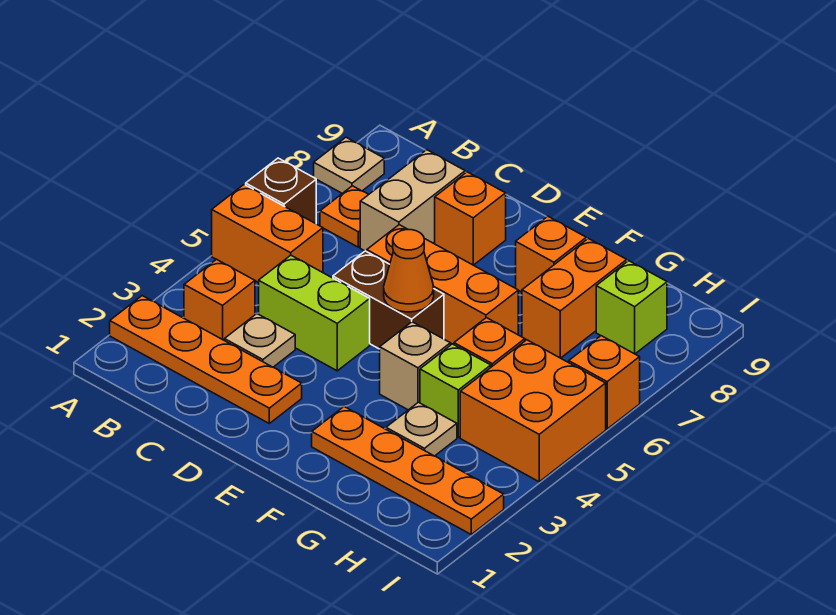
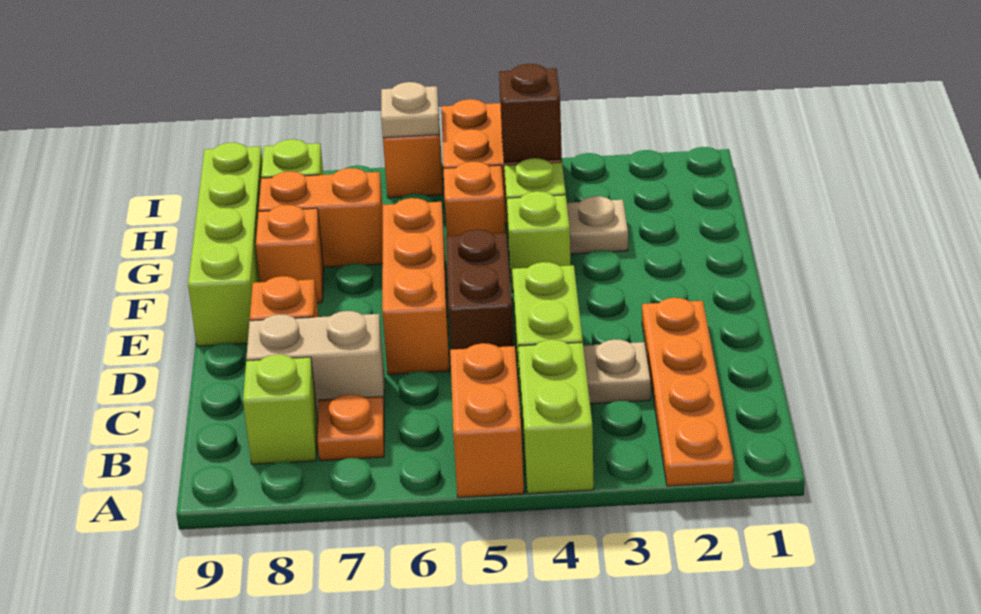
none -> lime brick A4:B4 level 1
brown brick A6 level 1 -> brown brick H4 level 2
tan plate A8 level 1 -> tan plate I6 level 2
orange brick B3 level 1 -> none
none -> lime brick B8 level 1
orange cone E5 level 2 -> none
none -> lime brick E9:H9 level 1
orange plate F2:I2 level 1 -> none
tan brick F4 level 1 -> lime brick F4 level 1

